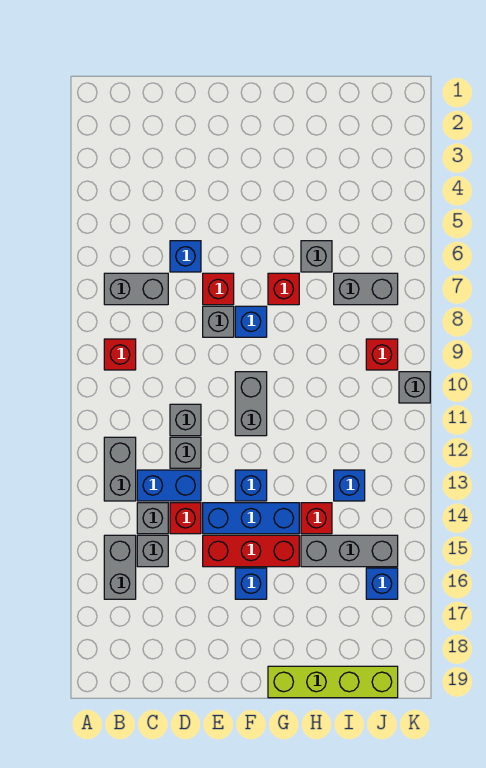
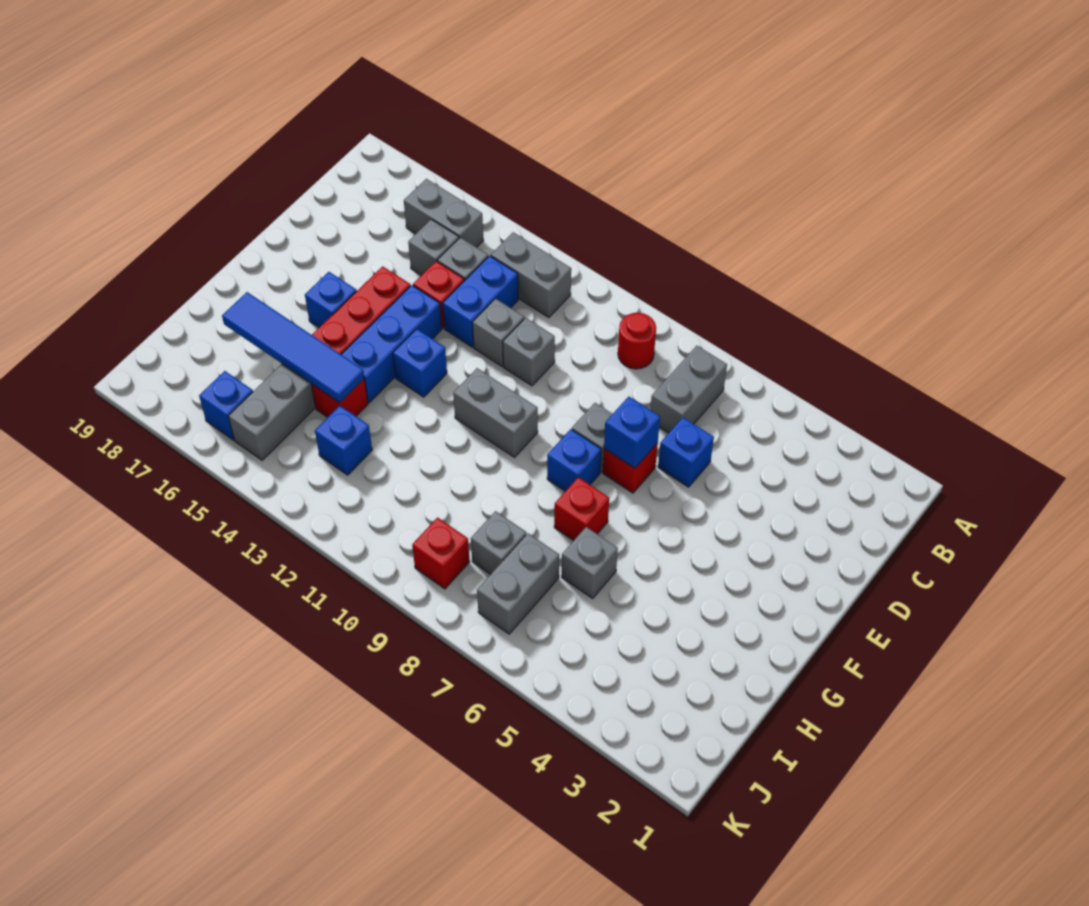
red brick B9 level 1 -> red round brick B9 level 1
none -> blue brick E7 level 2
lime brick G19:J19 level 1 -> none
none -> blue tile H14:H17 level 2
grey brick K10 level 1 -> grey brick I8 level 1

